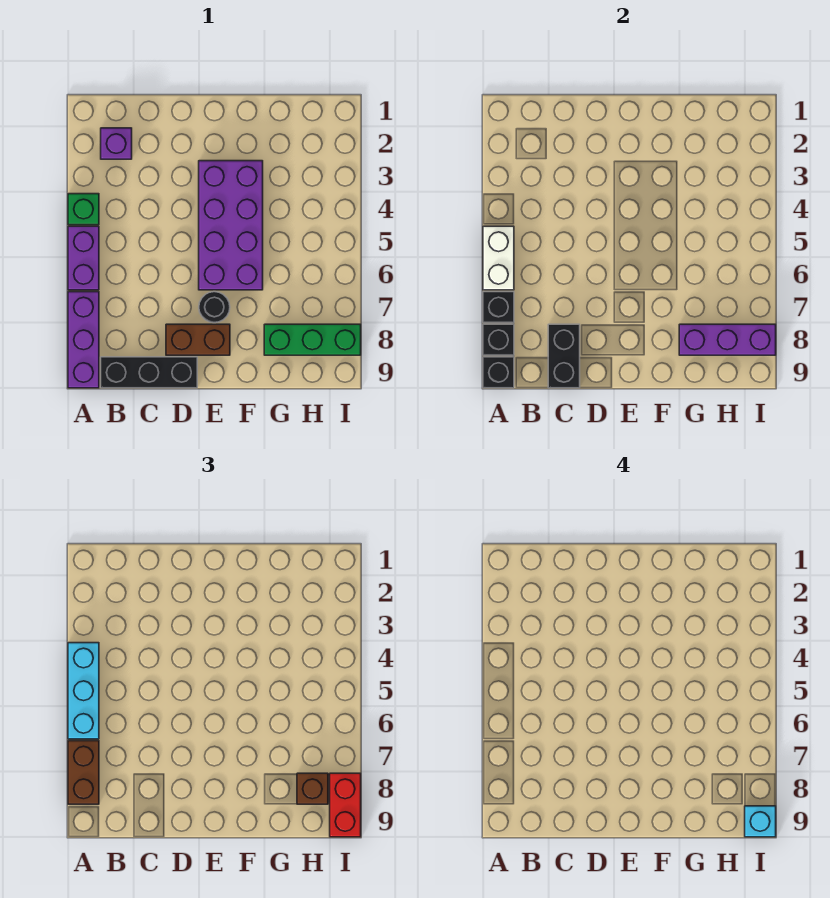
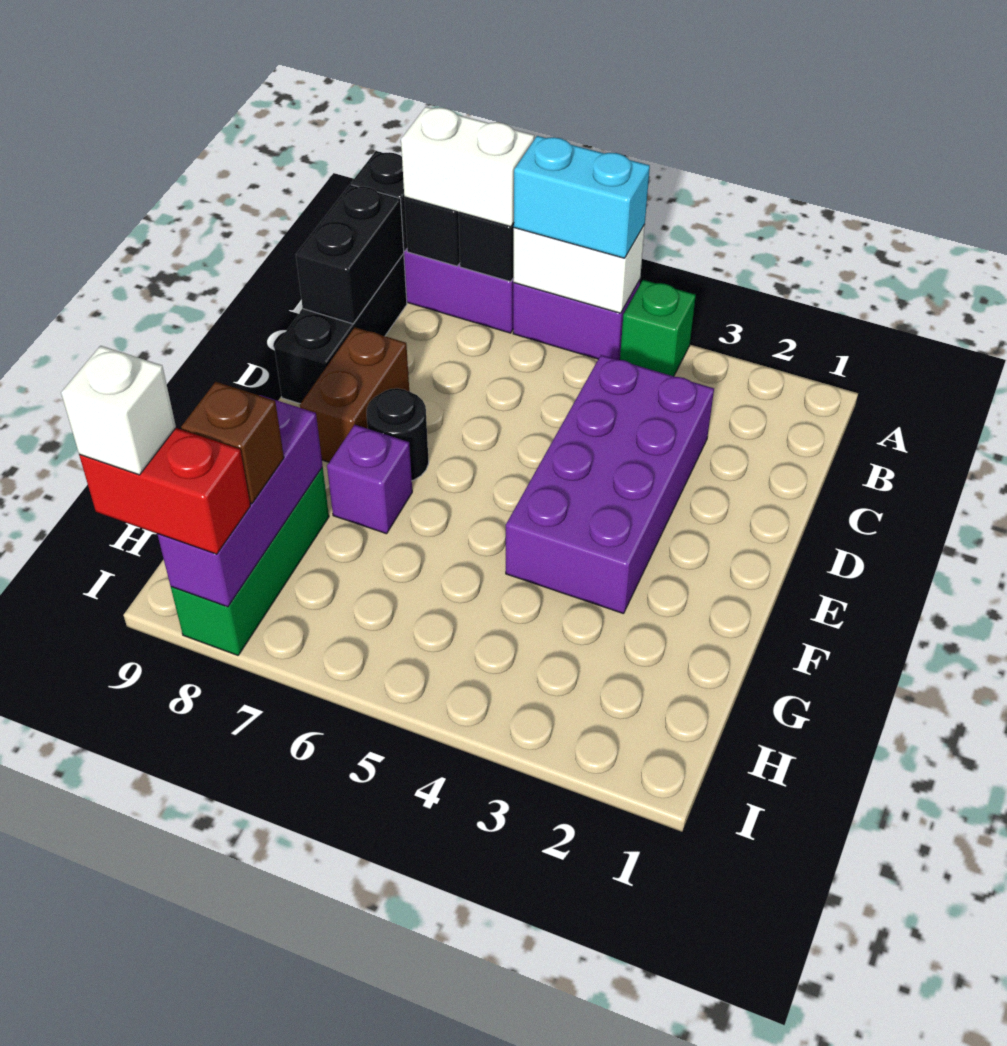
cyan brick A4:A6 level 3 -> cyan brick A5:A6 level 3
brown brick A7:A8 level 3 -> white brick A7:A8 level 3
purple brick B2 level 1 -> purple brick F7 level 1
black brick C8:C9 level 2 -> black brick B9:C9 level 2
purple brick E3:F6 level 1 -> purple brick C3:F4 level 1
cyan brick I9 level 4 -> white brick I9 level 4

